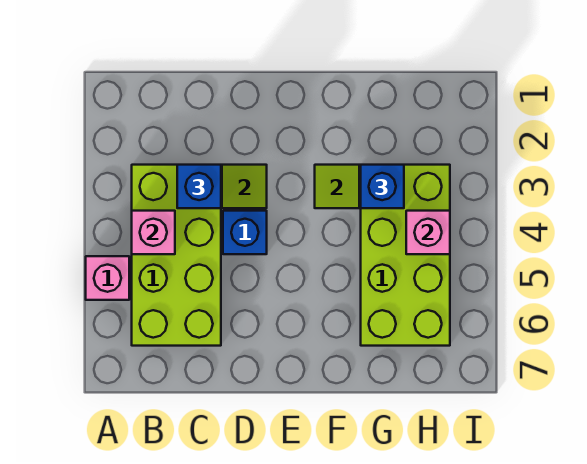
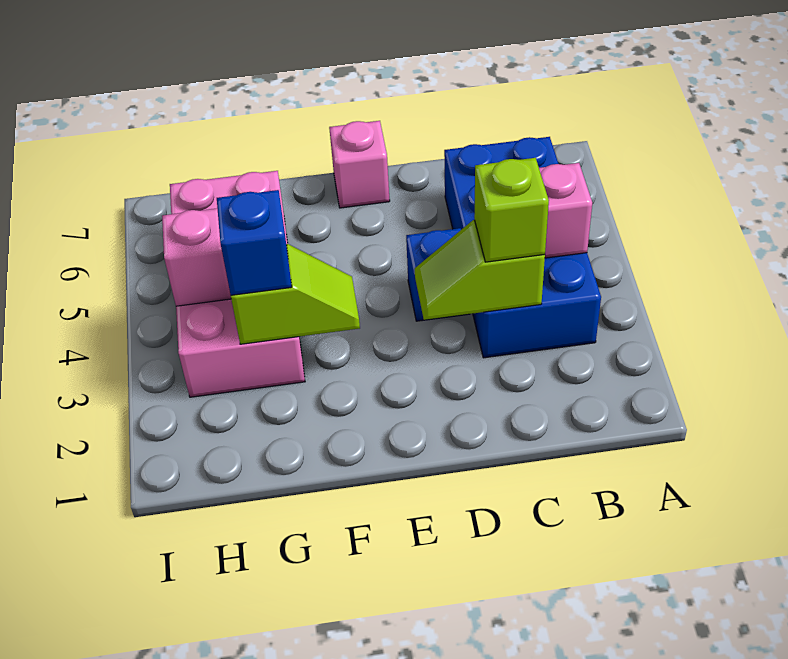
pink brick A5 level 1 -> pink brick E7 level 1
lime brick B3:C6 level 1 -> blue brick B3:C6 level 1
blue brick C3 level 3 -> lime brick C3 level 3
lime brick G3:H6 level 1 -> pink brick G3:H6 level 1

